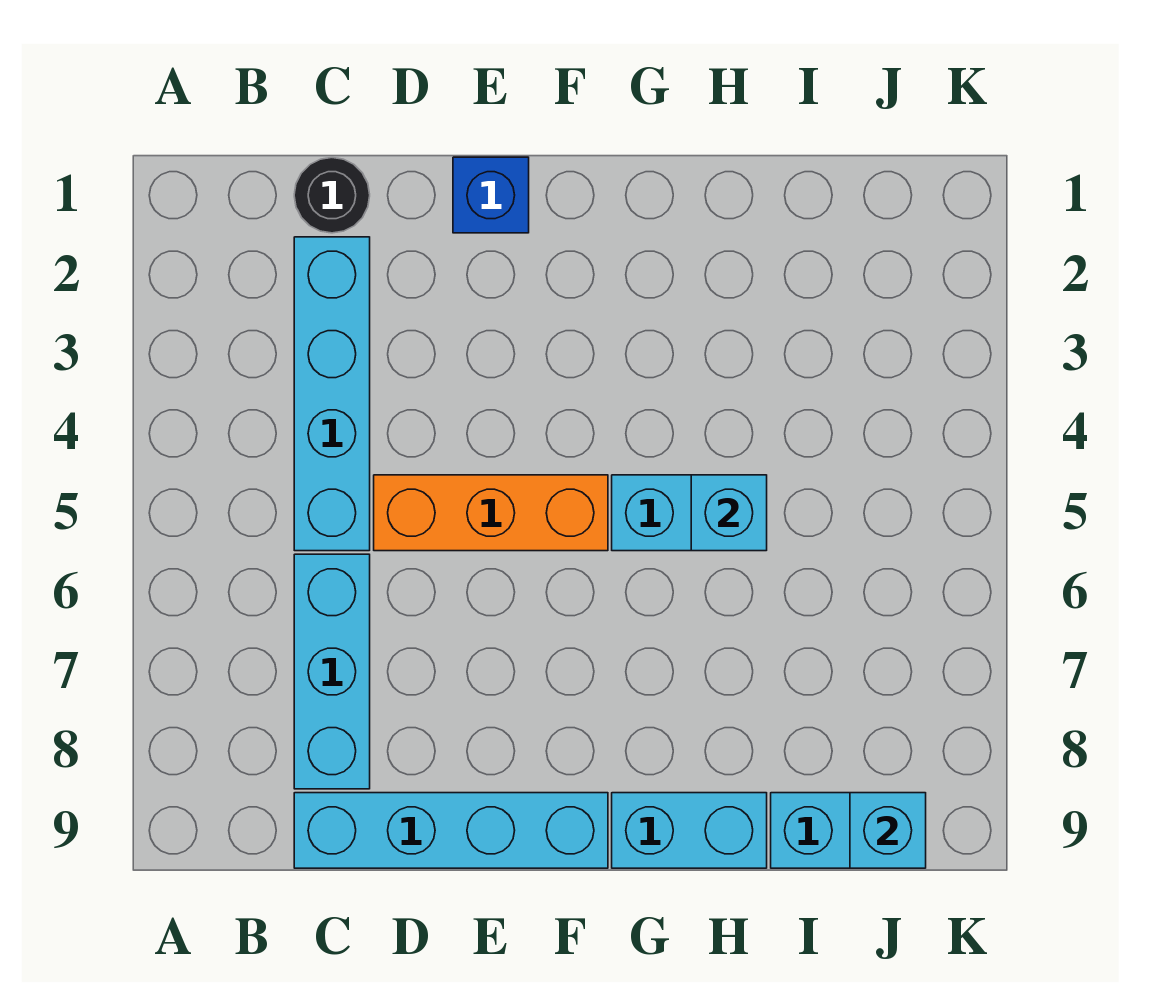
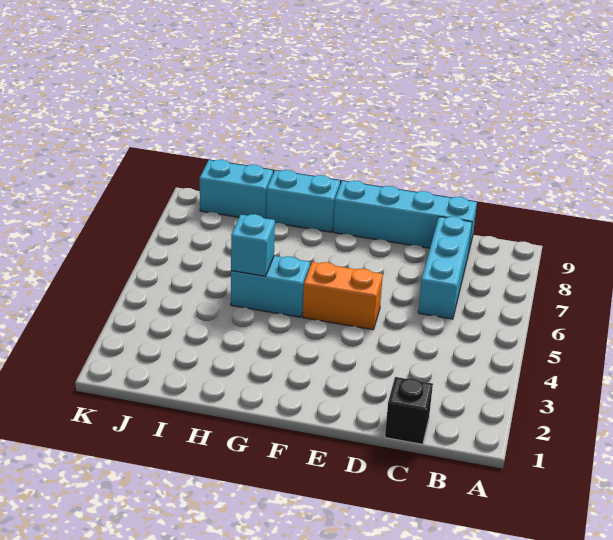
black round brick C1 level 1 -> black brick C1 level 1
cyan brick C2:C5 level 1 -> none
orange brick D5:F5 level 1 -> orange brick E5:F5 level 1
blue brick E1 level 1 -> none
cyan brick J9 level 2 -> none

